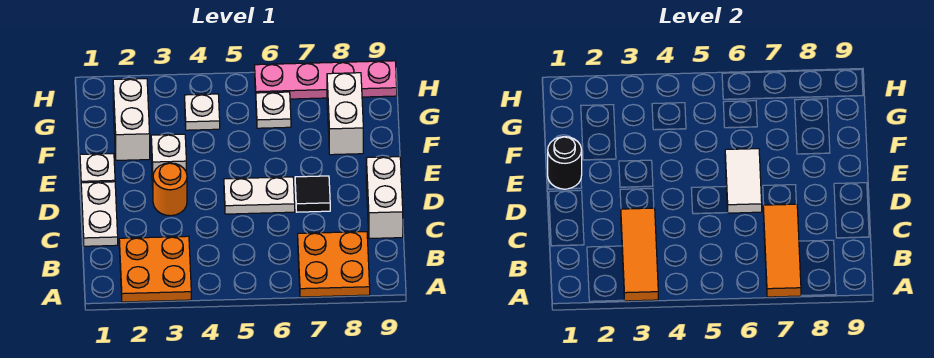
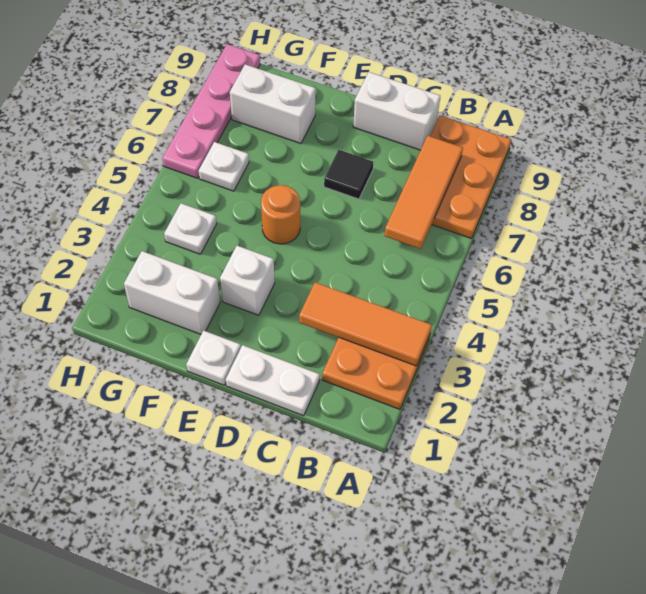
orange plate A7:B8 level 1 -> orange plate A7:B9 level 1
orange tile A7:C7 level 2 -> orange tile B6:B8 level 2
orange round brick D3 level 1 -> orange round brick E5 level 1
white plate D5:D6 level 1 -> none
white tile D6:E6 level 2 -> none
black round brick E1 level 2 -> none

